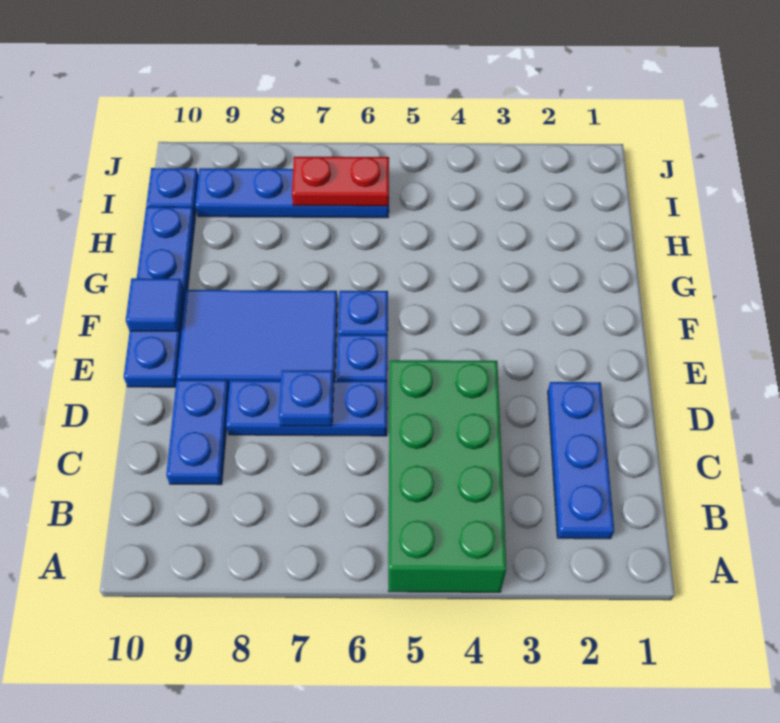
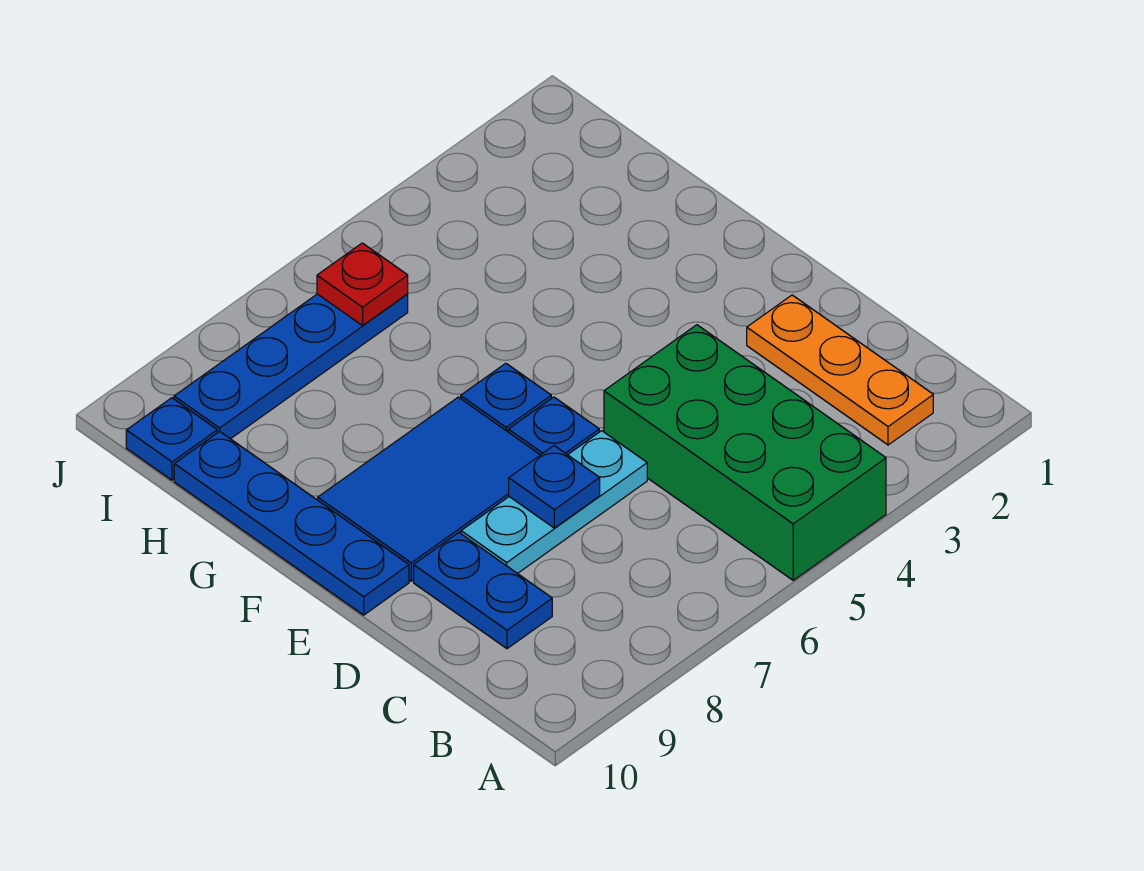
blue plate B2:D2 level 1 -> orange plate B2:D2 level 1
blue plate D6:D8 level 1 -> cyan plate D6:D8 level 1
blue tile F10 level 2 -> none
red plate I6:I7 level 2 -> red plate I6 level 2

